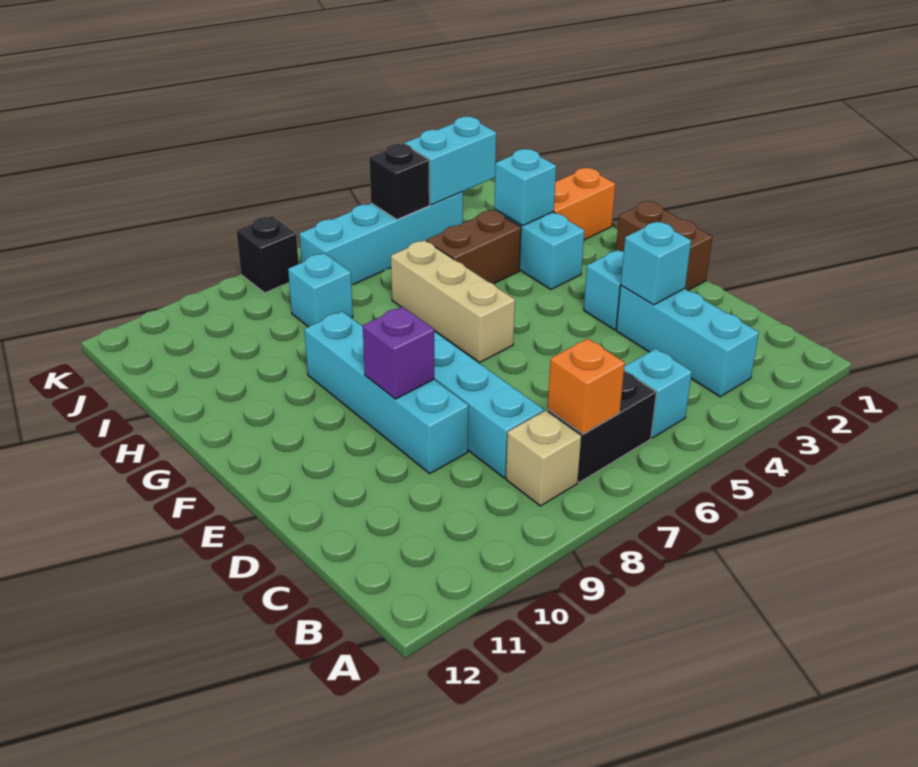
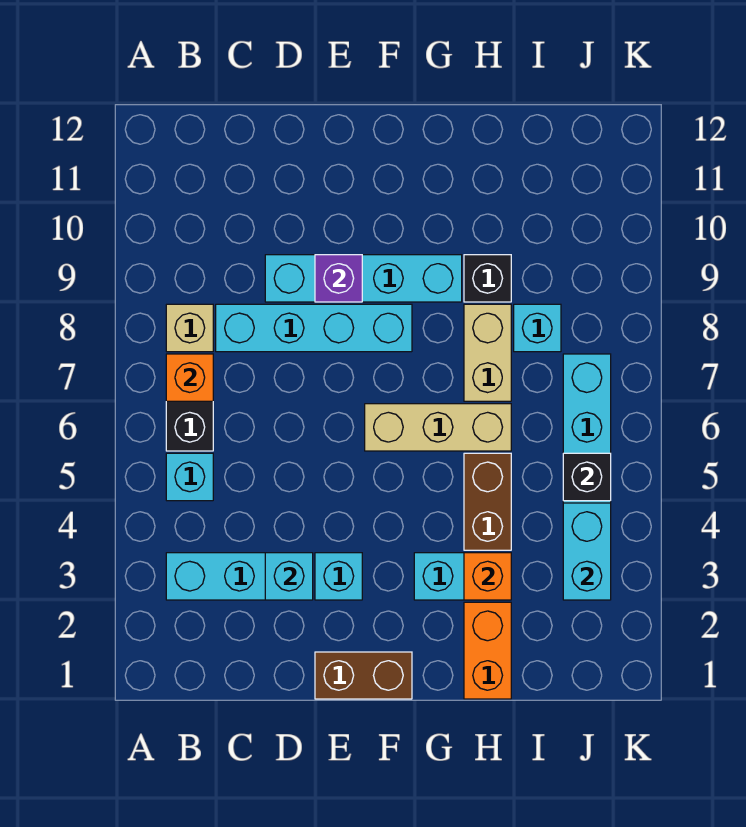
cyan brick H3 level 2 -> orange brick H3 level 2
none -> tan brick H7:H8 level 1
black brick K8 level 1 -> black brick H9 level 1

